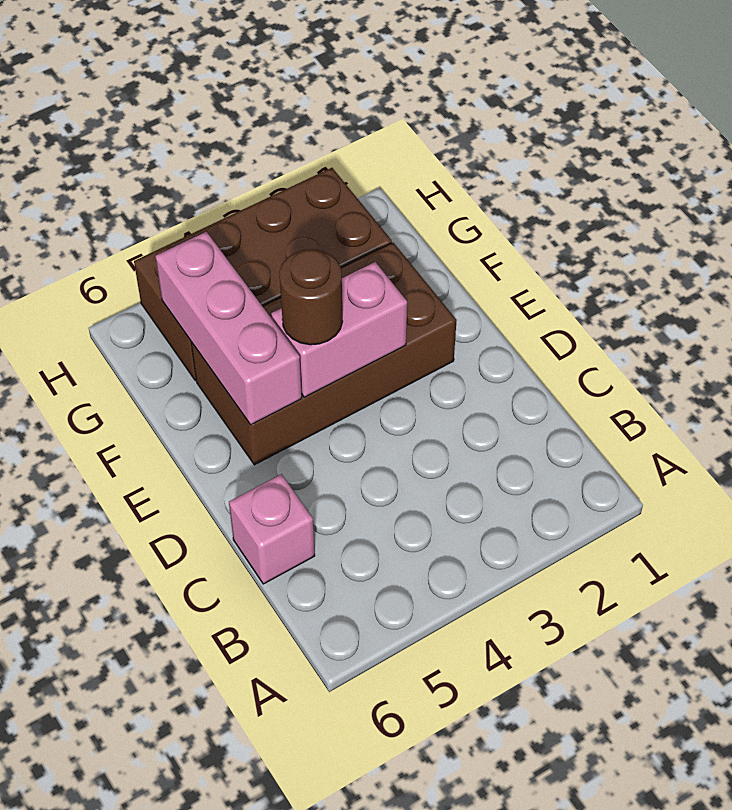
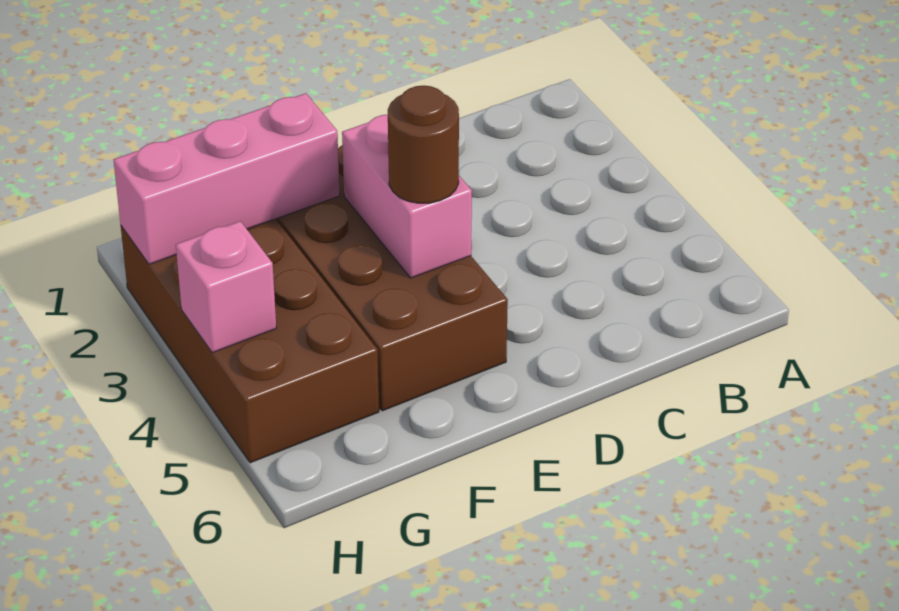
pink brick C6 level 1 -> pink brick H4 level 2
pink brick E5:G5 level 2 -> pink brick F2:H2 level 2

